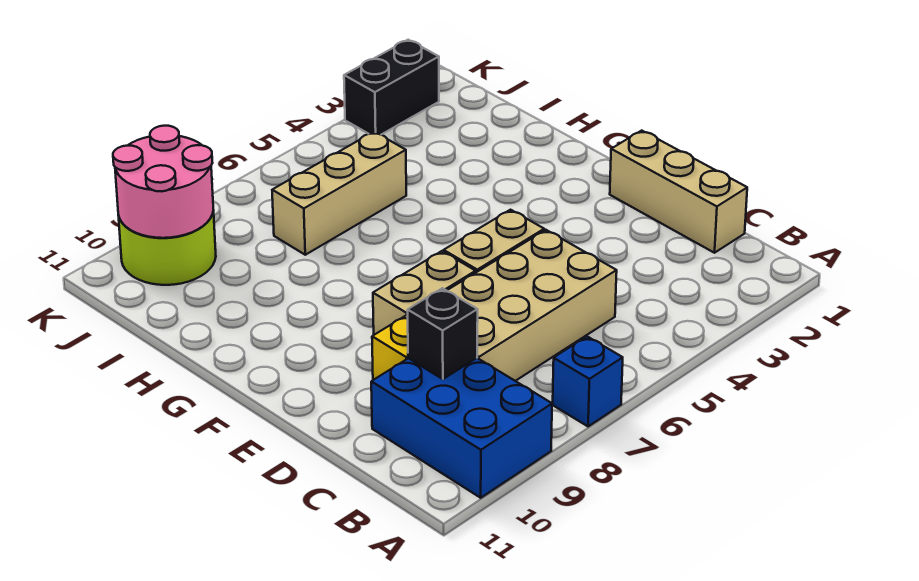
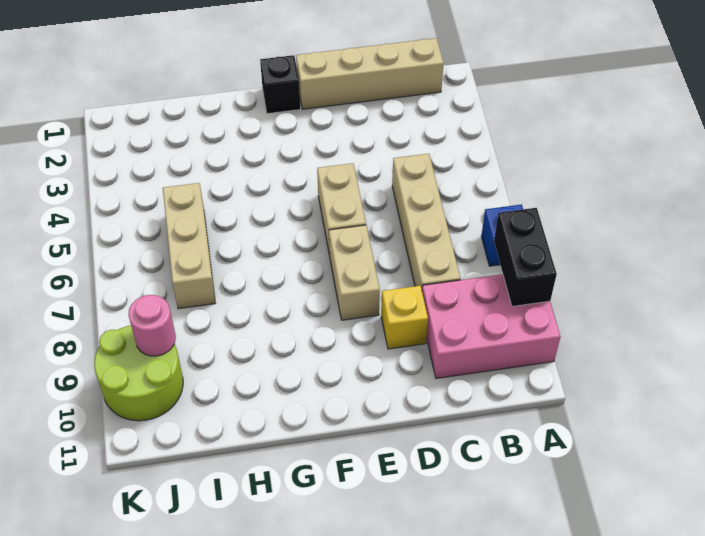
blue brick A9:C10 level 1 -> pink brick A9:C10 level 1
tan brick C1:E1 level 1 -> tan brick B1:E1 level 1
tan brick C5:D8 level 1 -> tan brick C5:C8 level 1
black brick C9 level 2 -> black brick F1 level 1
pink round brick J9:K10 level 2 -> pink round brick J9 level 2
black brick K2:K3 level 1 -> black brick A8:A9 level 2

